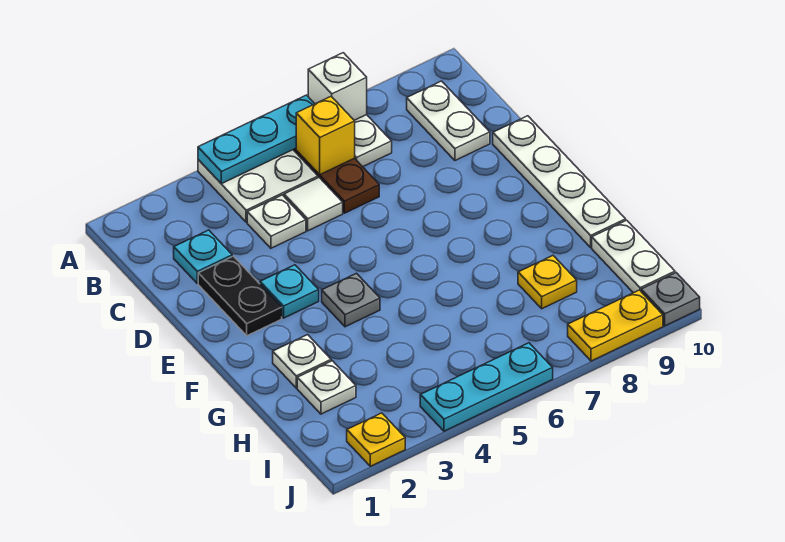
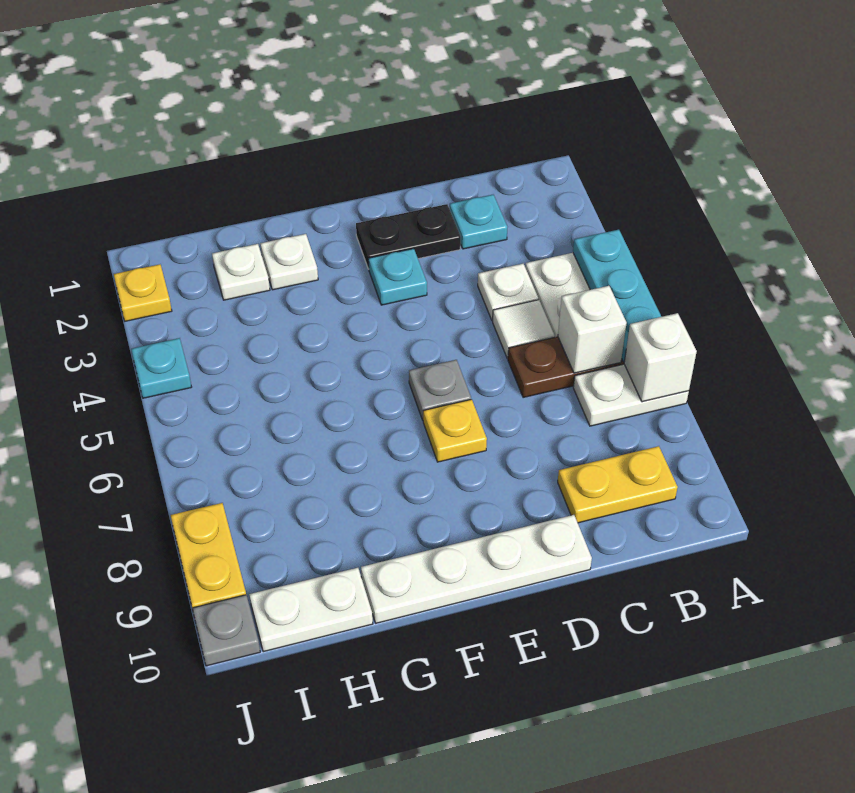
yellow brick B6 level 2 -> white brick B6 level 2
white plate B9:C9 level 1 -> yellow plate B9:C9 level 1
grey plate F4 level 1 -> grey plate E6 level 1
yellow plate H8 level 1 -> yellow plate E7 level 1
cyan plate J4:J6 level 1 -> cyan plate J4 level 1

